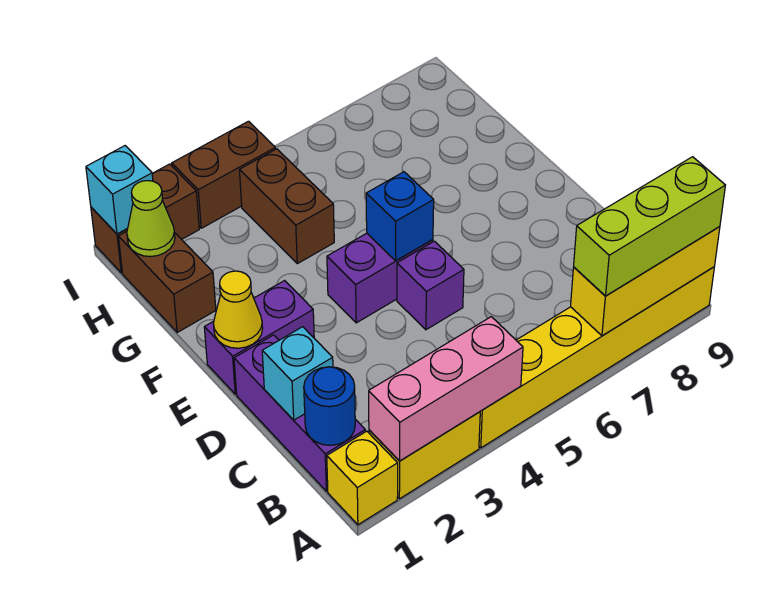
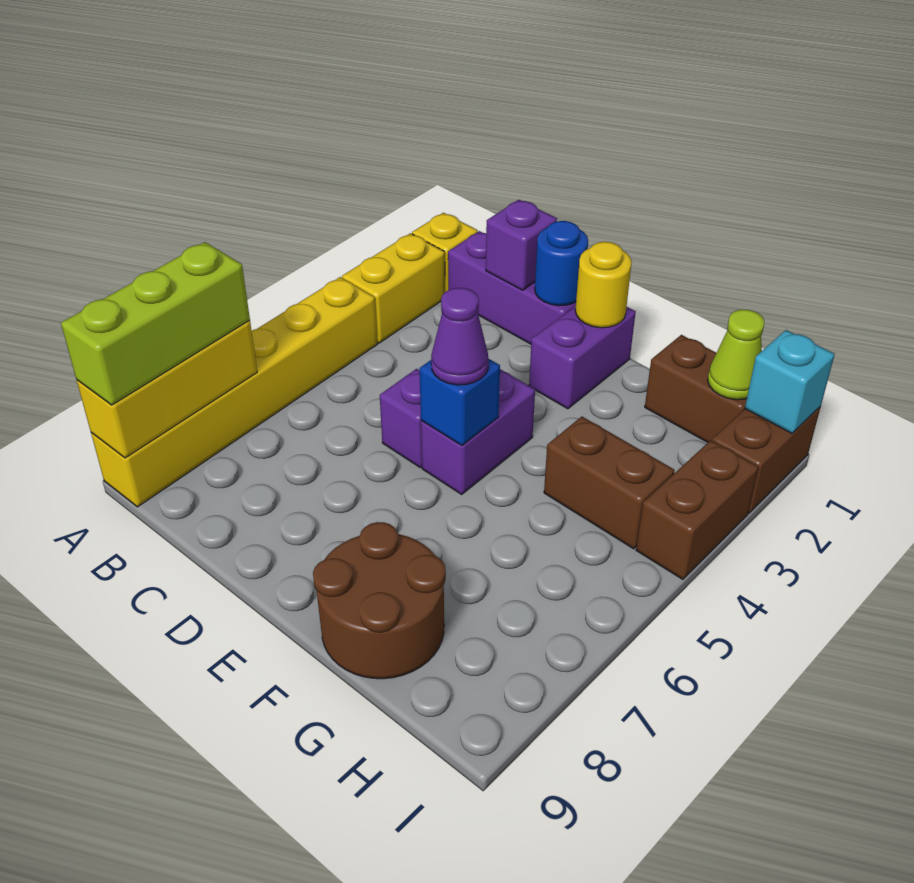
pink brick A2:A4 level 2 -> none
blue round brick B1 level 2 -> blue round brick D1 level 2
cyan brick C1 level 2 -> purple brick C1 level 2
yellow cone E1 level 2 -> yellow round brick E1 level 2
none -> purple cone E5 level 3
none -> brown round brick F8:G9 level 1

